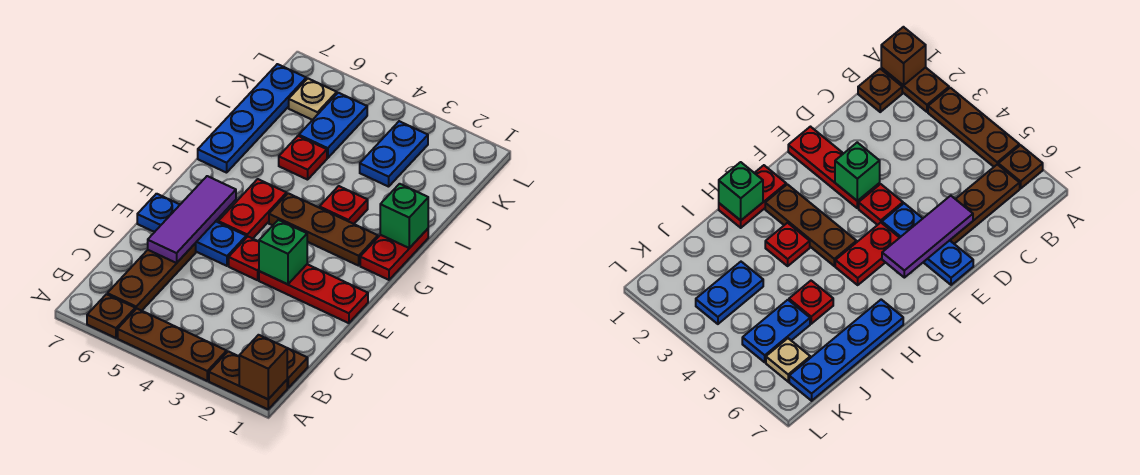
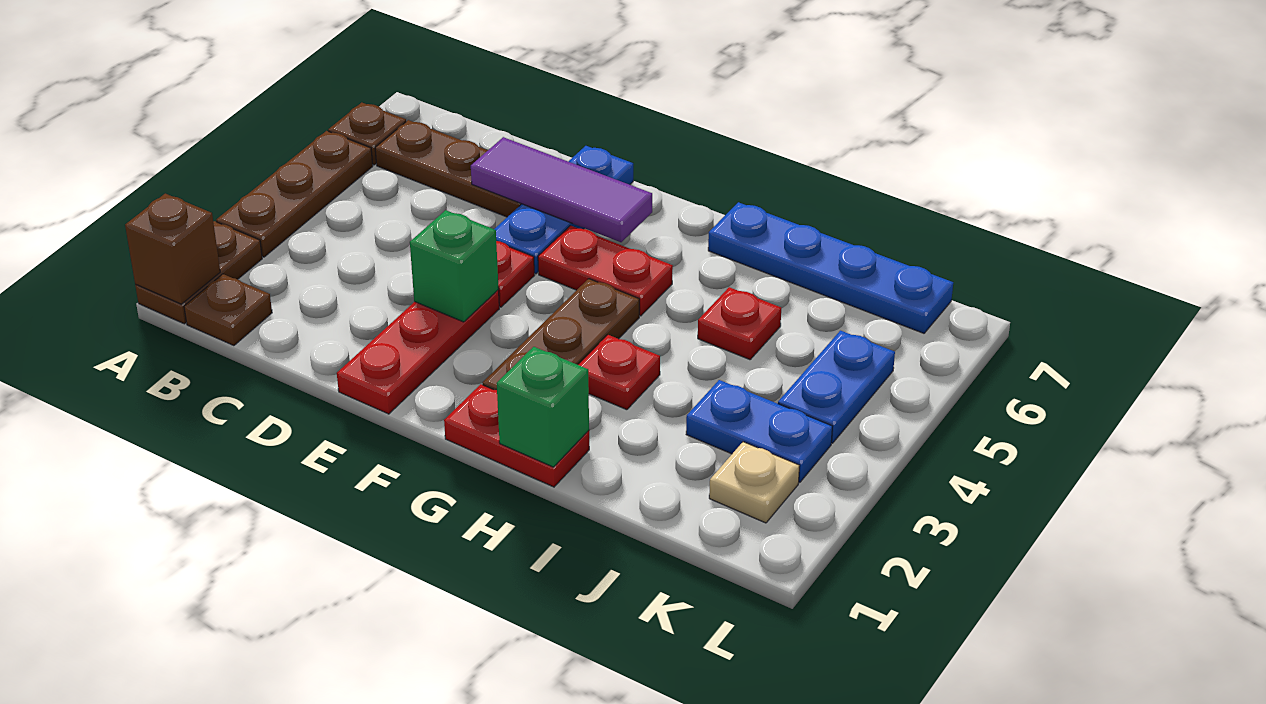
blue plate J5:K5 level 1 -> blue plate K4:K5 level 1
tan plate K6 level 1 -> tan plate K2 level 1

